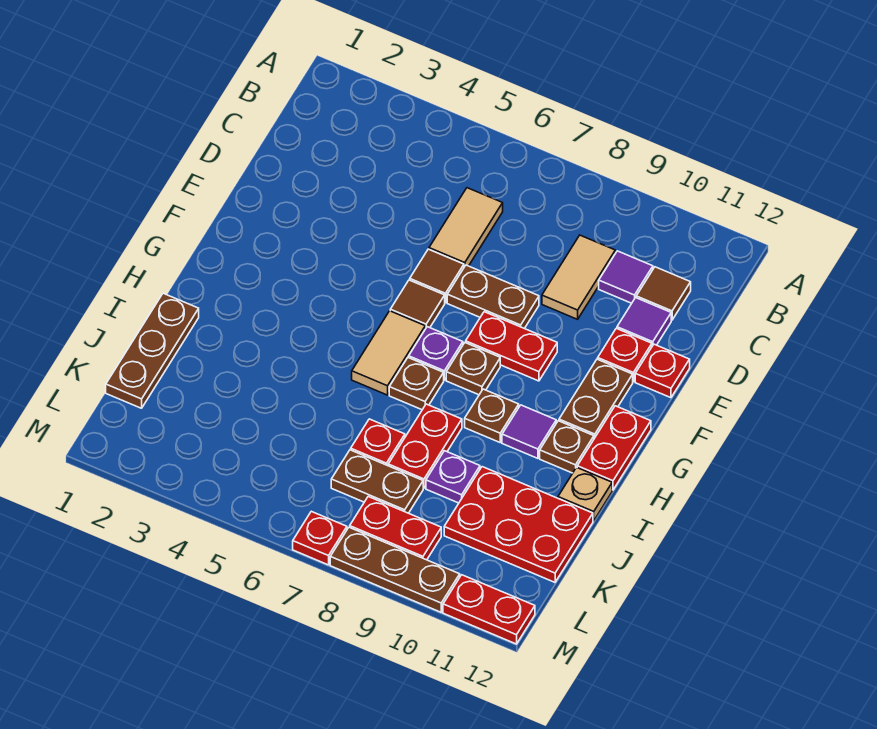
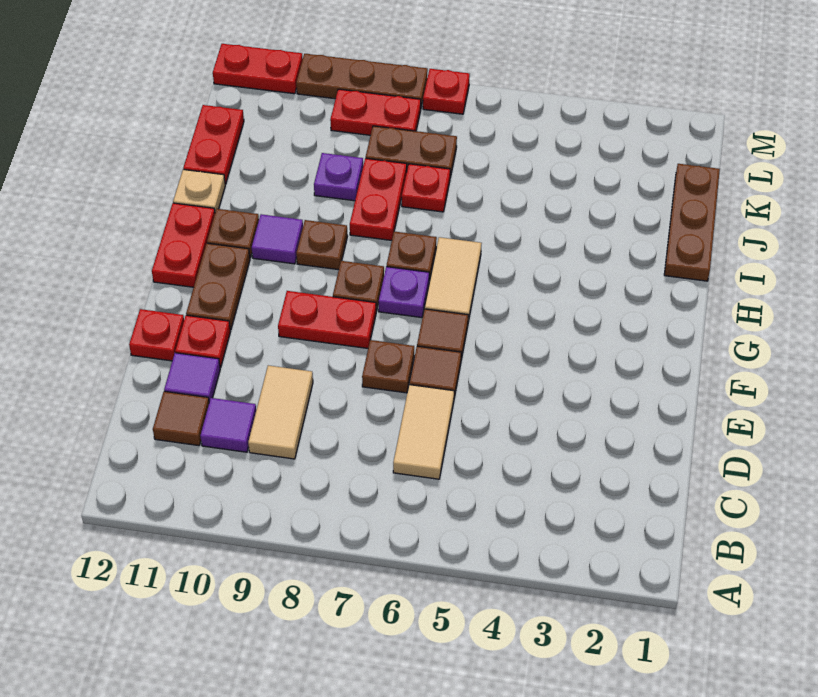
brown plate E7:E8 level 1 -> brown plate E7 level 1
red plate J10:K12 level 1 -> red plate J12:K12 level 1

